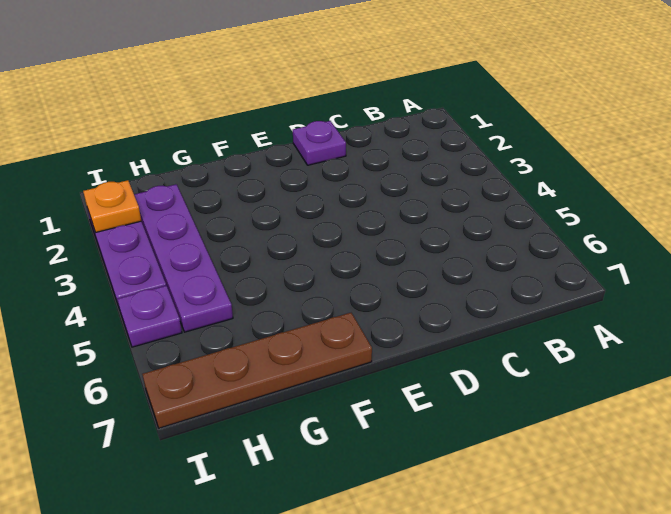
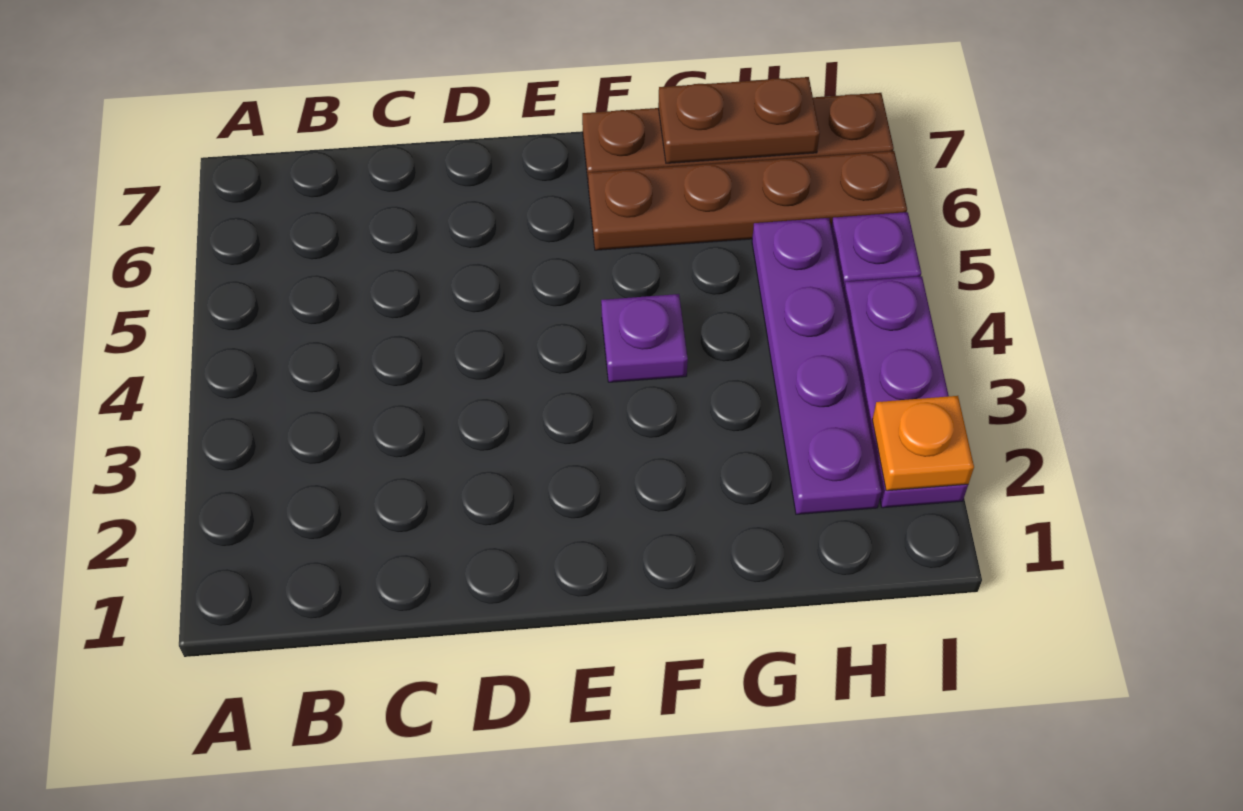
purple plate D1 level 1 -> purple plate F4 level 1
none -> brown plate F6:I6 level 1
none -> brown plate G7:H7 level 2

